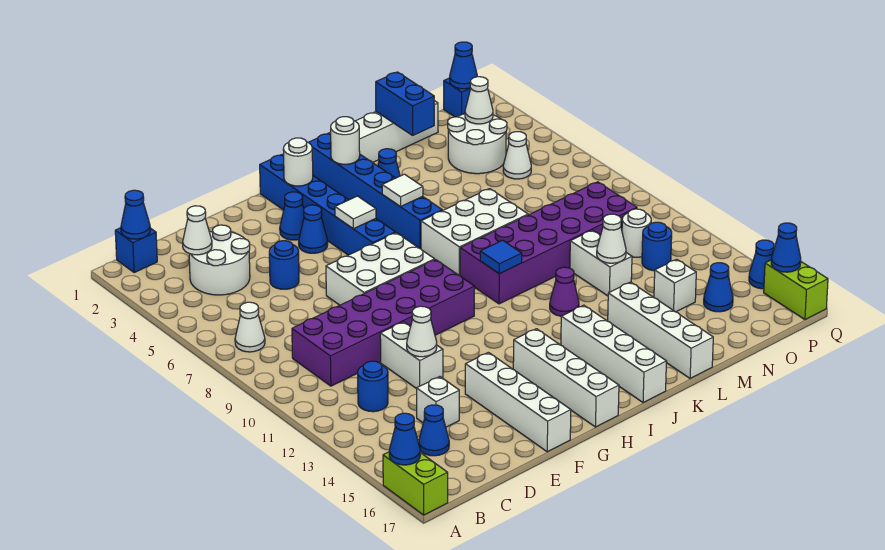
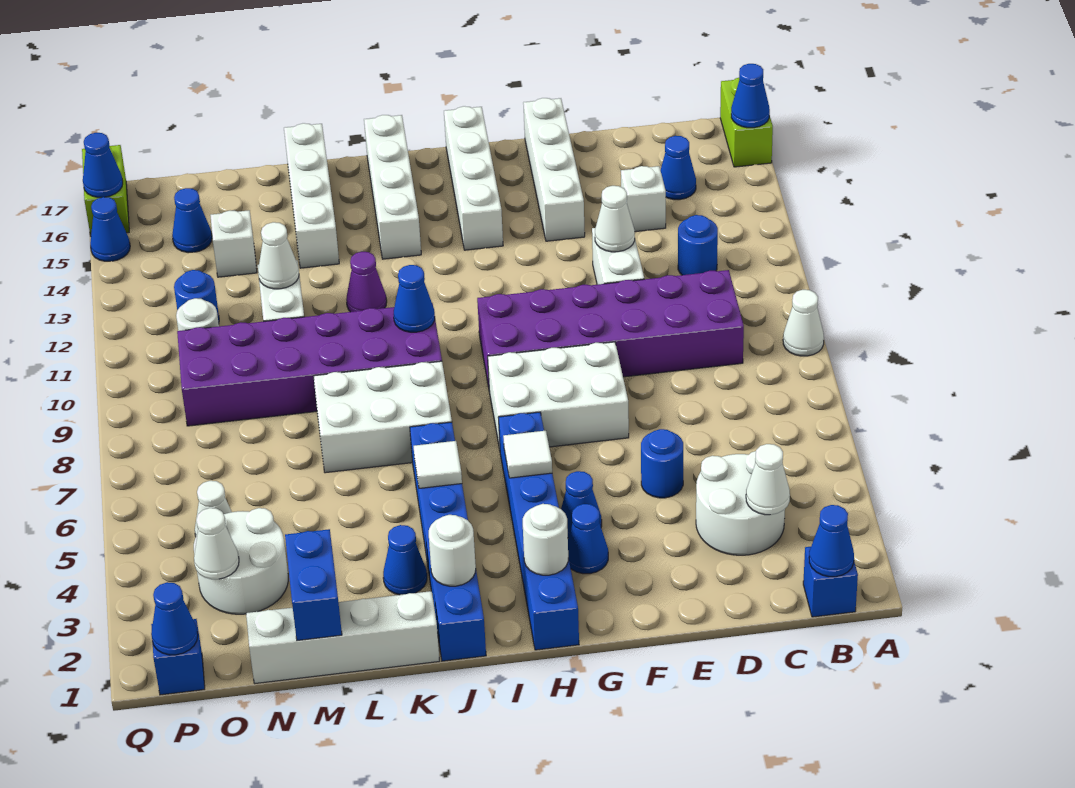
white cone B7 level 1 -> white cone A9 level 1
blue tile J10 level 2 -> blue cone J10 level 2

